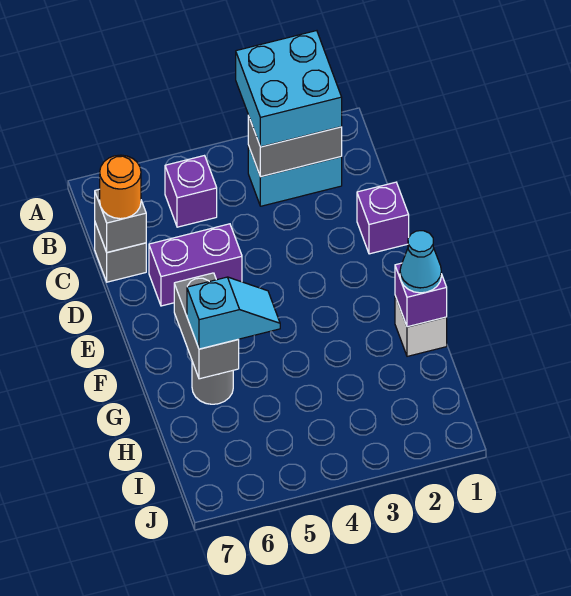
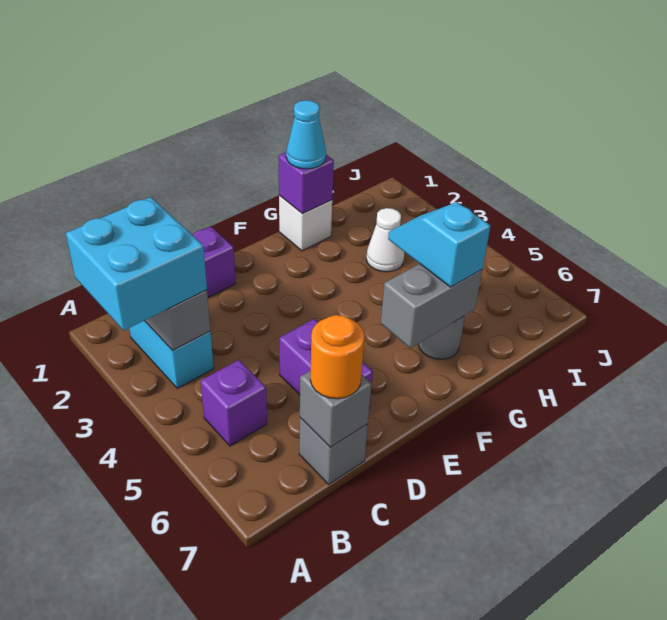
none -> white cone H3 level 1

